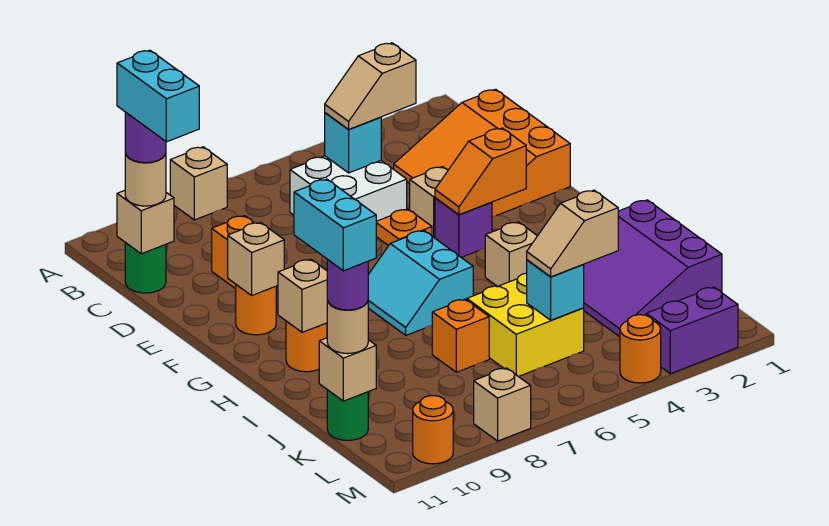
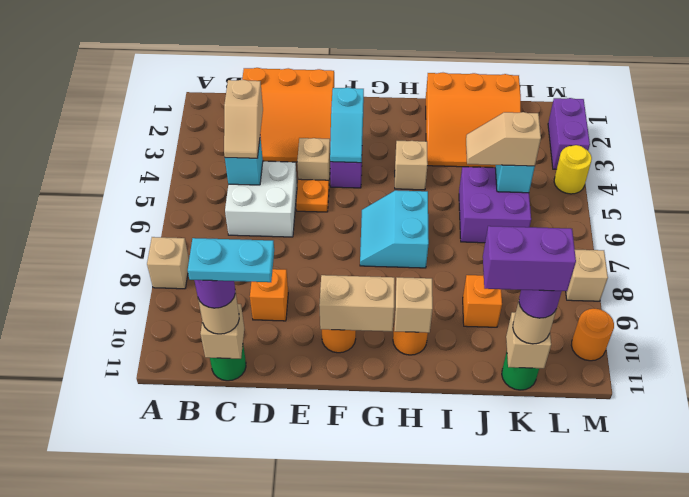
cyan brick C11:D11 level 5 -> cyan plate C11:D11 level 5
orange slope F3:F4 level 2 top 3 -> cyan slope F3:F4 level 2 top 3
tan brick F10 level 2 -> tan brick F10:G10 level 2
cyan slope G6:H7 level 1 top 6 -> cyan slope G6:H7 level 1 top H
purple slope I1:K3 level 1 top 1 -> orange slope I1:K3 level 1 top 1
yellow brick J5:K6 level 1 -> purple brick J5:K6 level 1
orange brick J7 level 1 -> orange brick J9 level 1
cyan brick J11:K11 level 5 -> purple brick J11:K11 level 5
tan slope K4:K5 level 3 top 4 -> tan slope J5:K5 level 3 top K
orange round brick M4 level 1 -> yellow round brick M4 level 1

